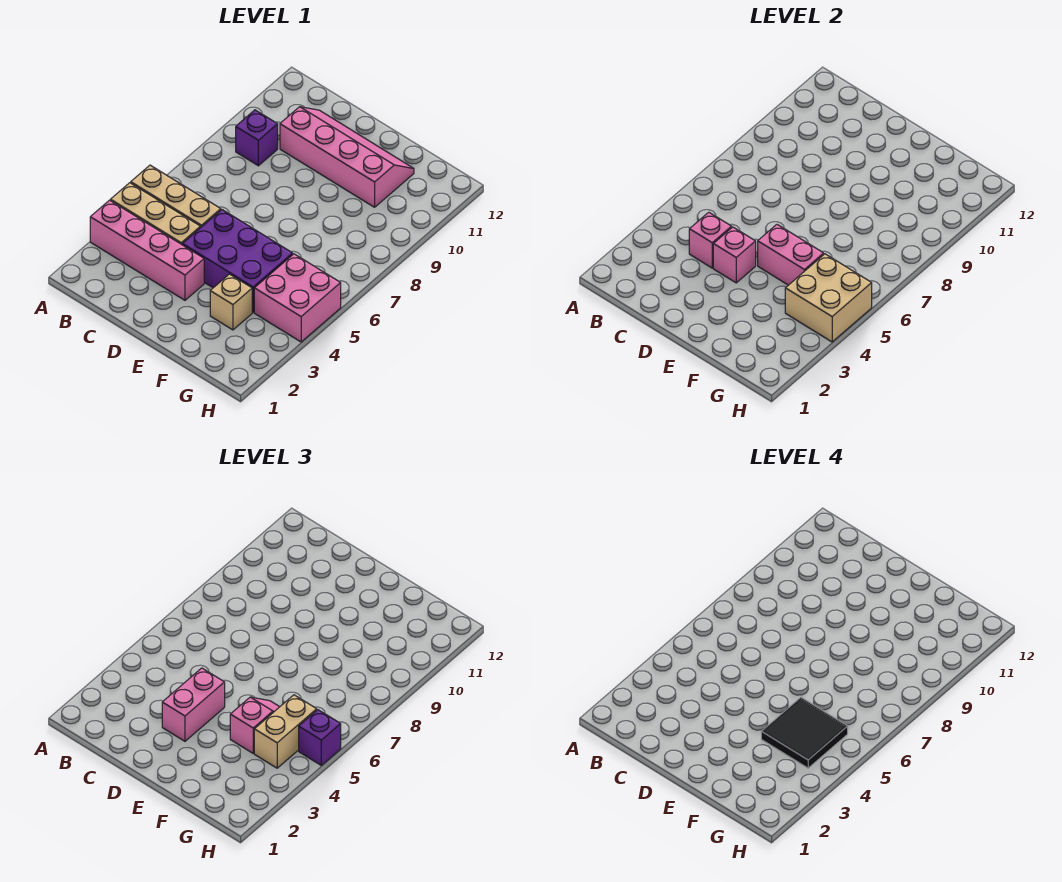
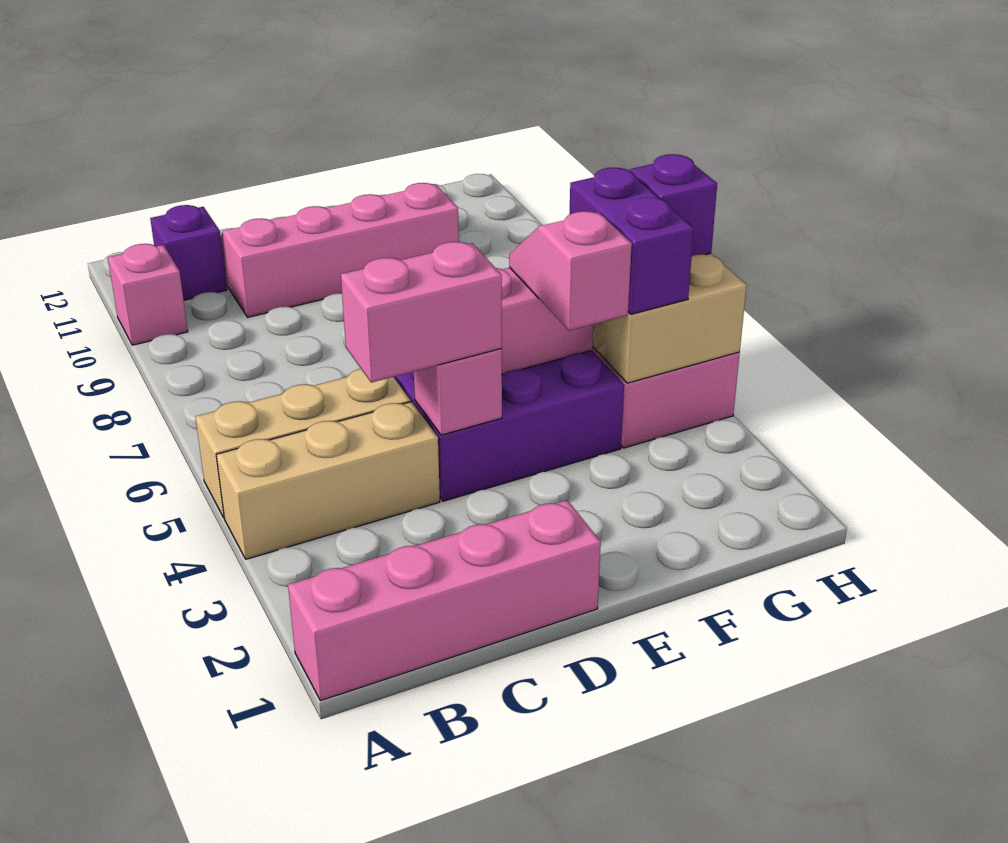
pink brick A3:D3 level 1 -> pink brick A1:D1 level 1
purple brick B9 level 1 -> purple brick B11 level 1
pink brick C4 level 2 -> pink brick A10 level 1
pink brick D3:D4 level 3 -> pink brick C4:D4 level 3
tan brick F3 level 1 -> none
black tile F4:G5 level 4 -> none
tan brick G4:G5 level 3 -> purple brick G4:G5 level 3

